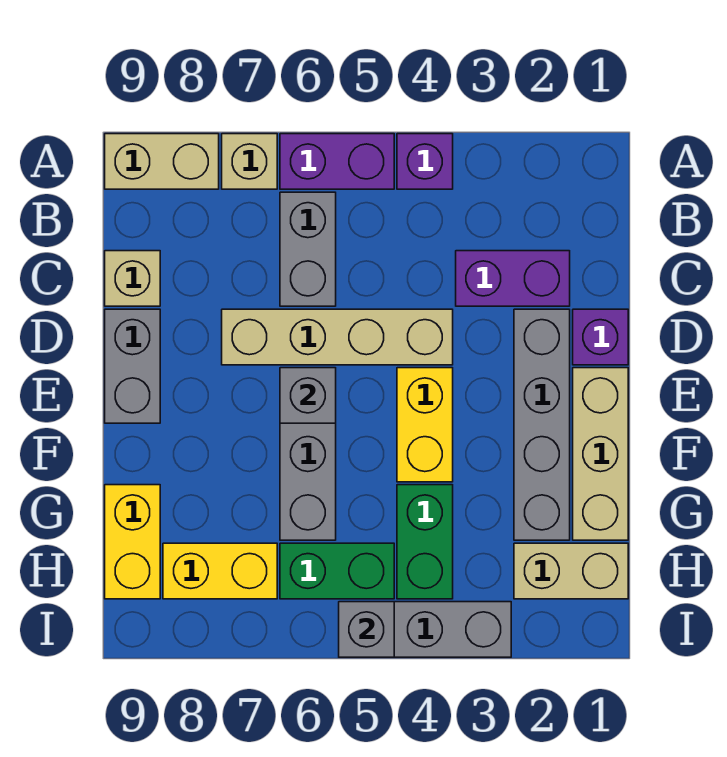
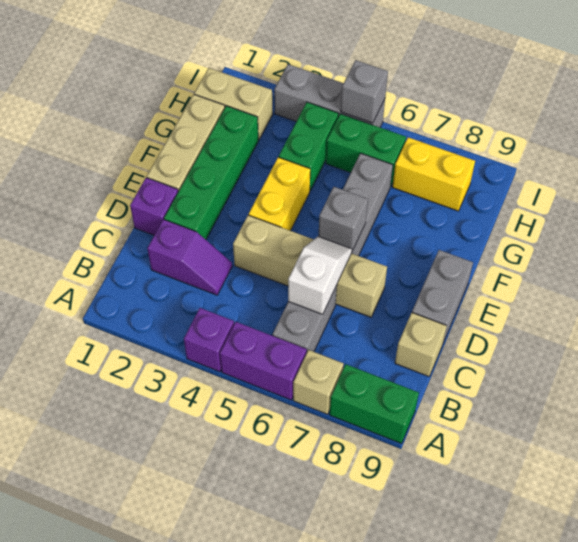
tan brick A8:A9 level 1 -> green brick A8:A9 level 1
purple brick C2:C3 level 1 -> purple slope C2:C3 level 1 top 2
none -> white slope C6:D6 level 2 top C
grey brick D2:G2 level 1 -> green brick D2:G2 level 1
yellow brick G9:H9 level 1 -> none

